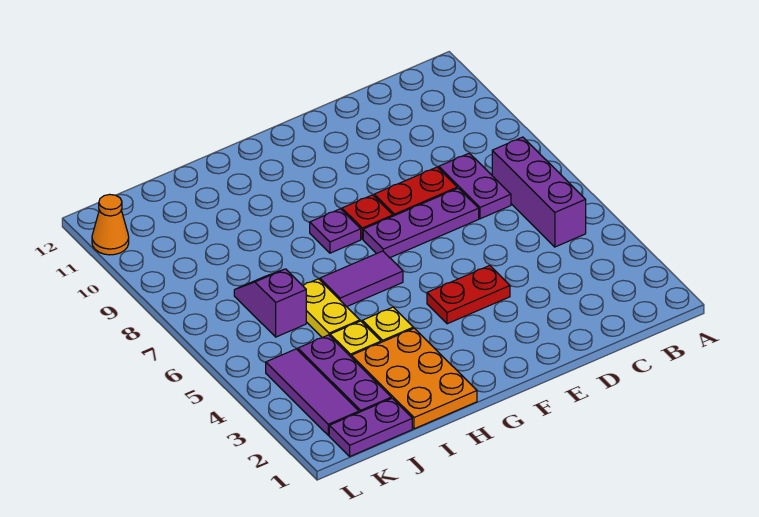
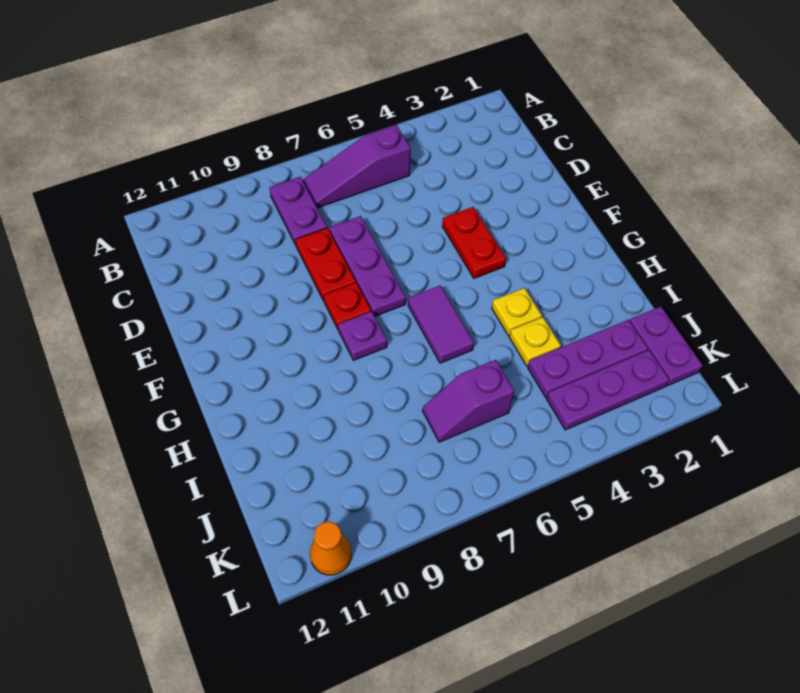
purple brick B5:B7 level 1 -> purple slope B5:B7 level 1 top 5
purple plate C7:C8 level 1 -> purple plate B8:C8 level 1
orange plate H1:I3 level 1 -> none
yellow plate I5:I6 level 1 -> none
purple tile K2:K4 level 1 -> purple plate K2:K4 level 1

